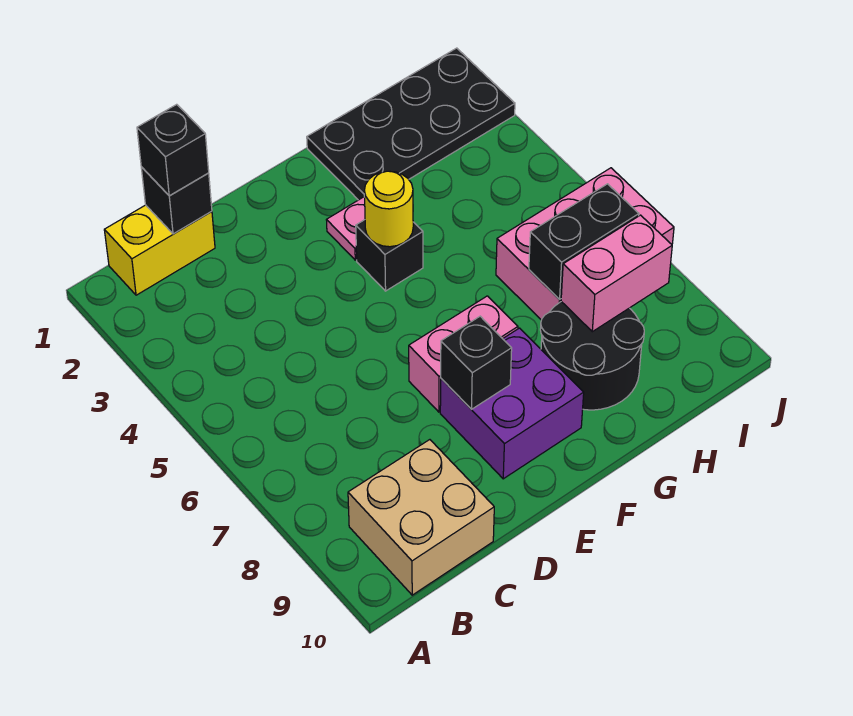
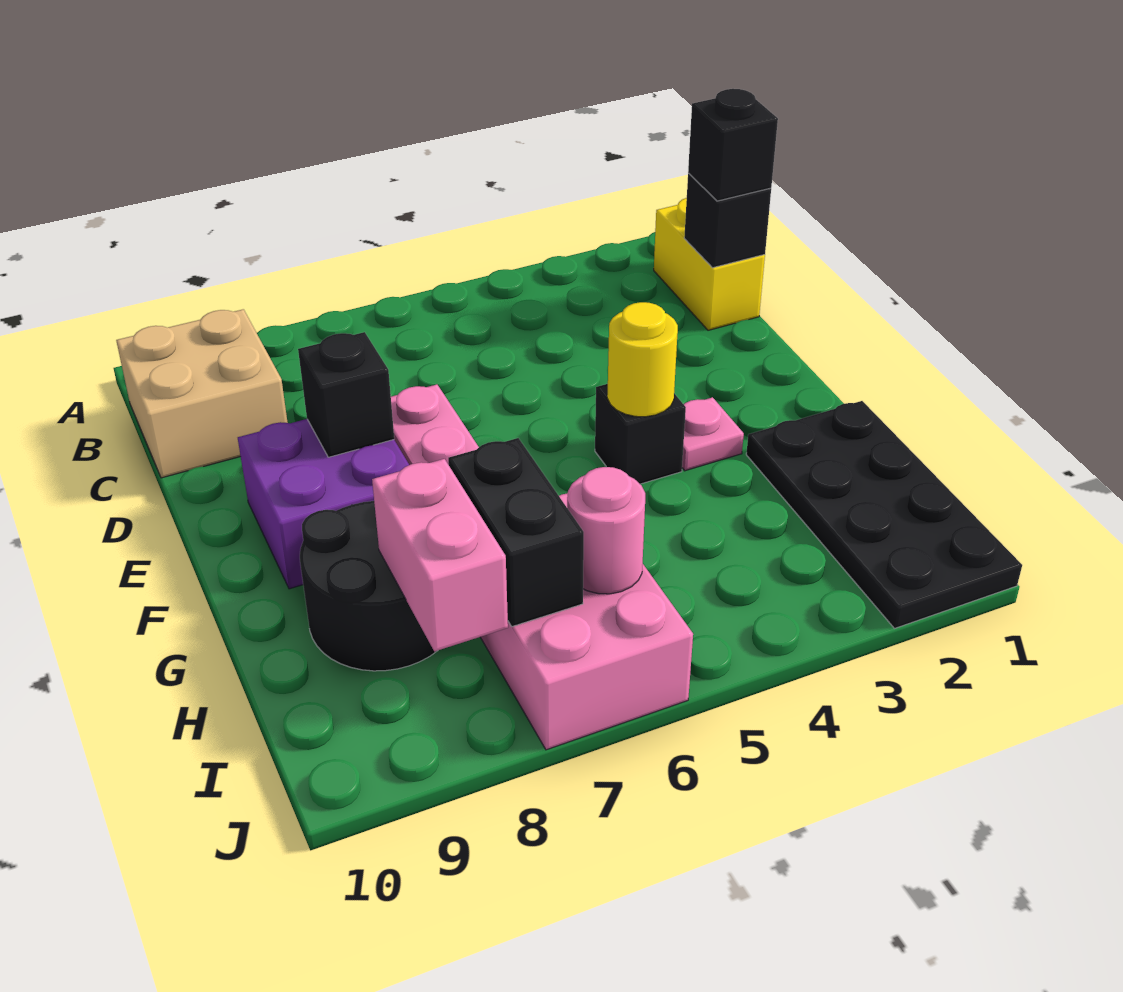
none -> pink round brick I6 level 2

